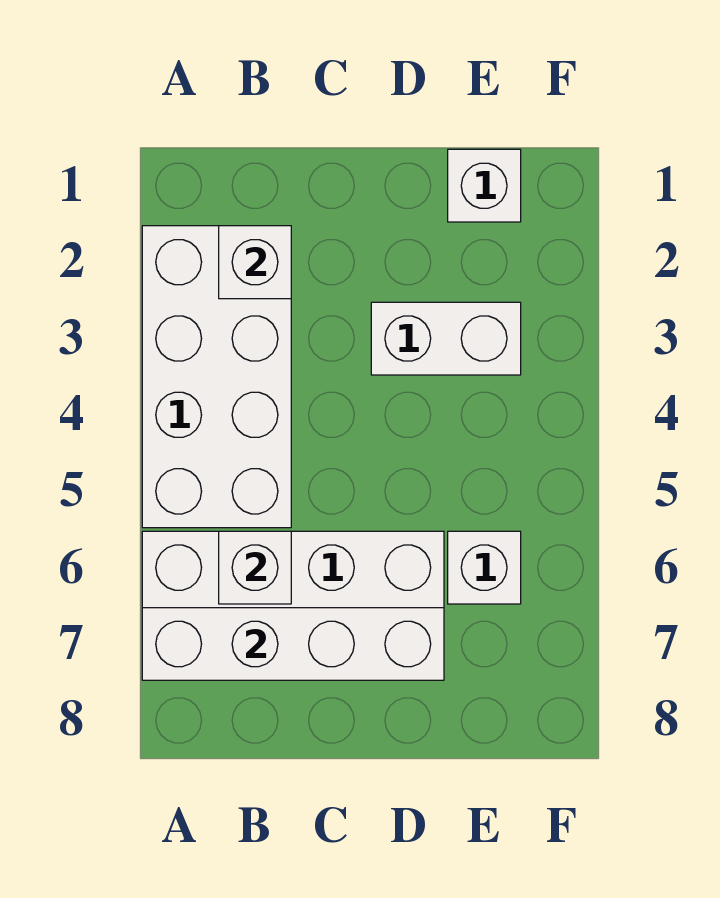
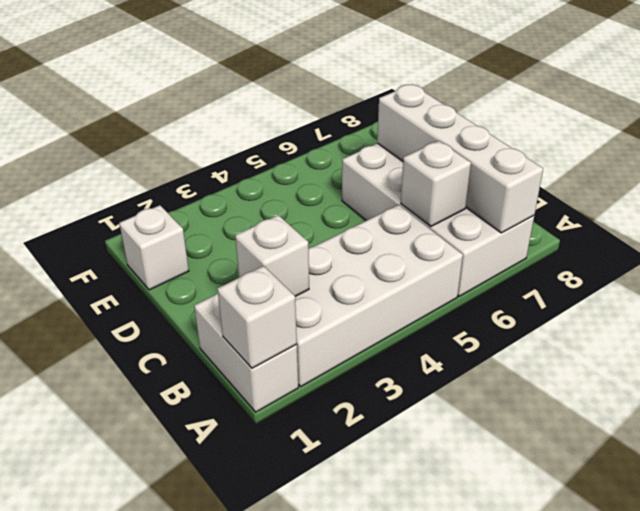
white brick D3:E3 level 1 -> white brick A1:B1 level 1
white brick E6 level 1 -> white brick A1 level 2

